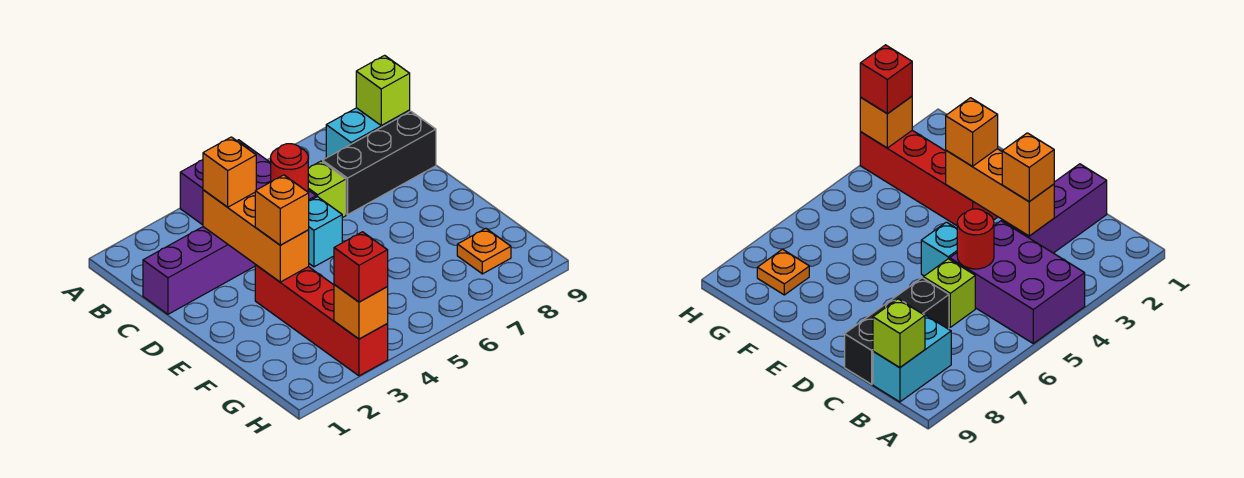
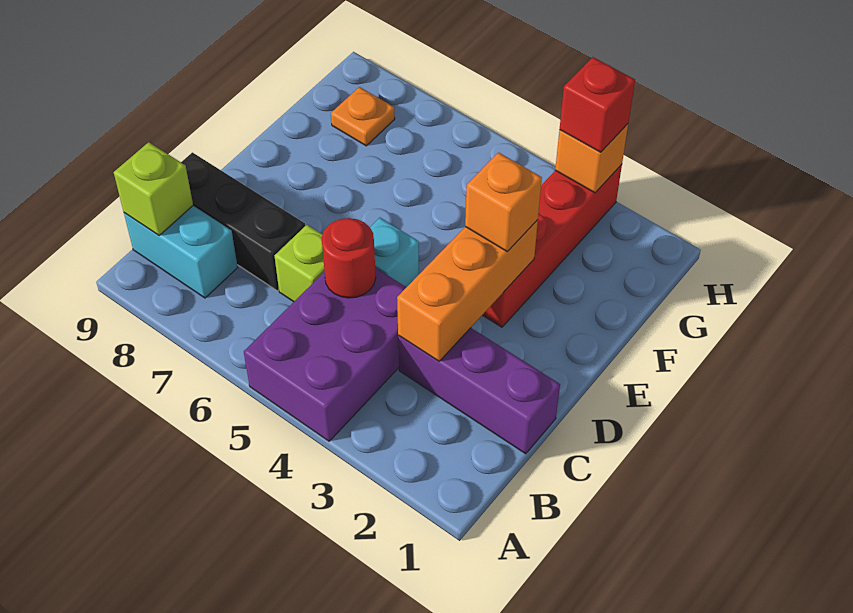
orange brick C3 level 3 -> none

